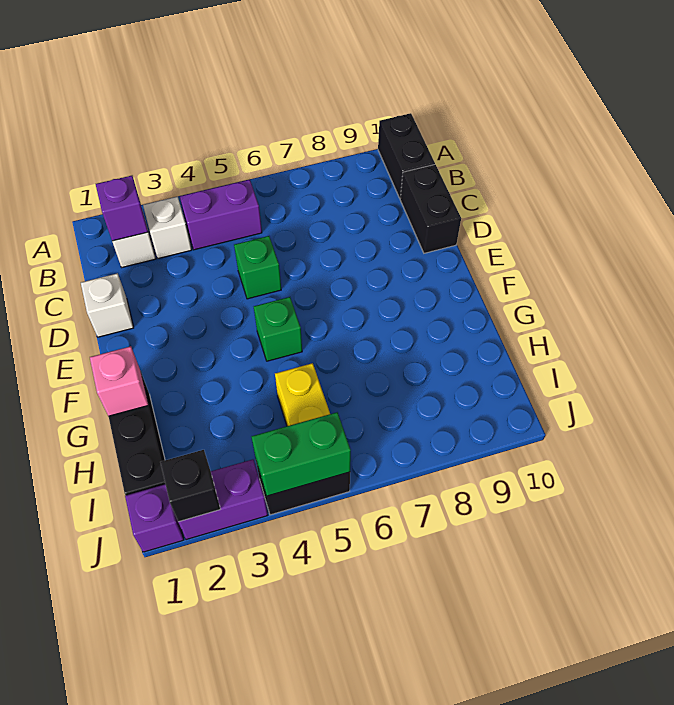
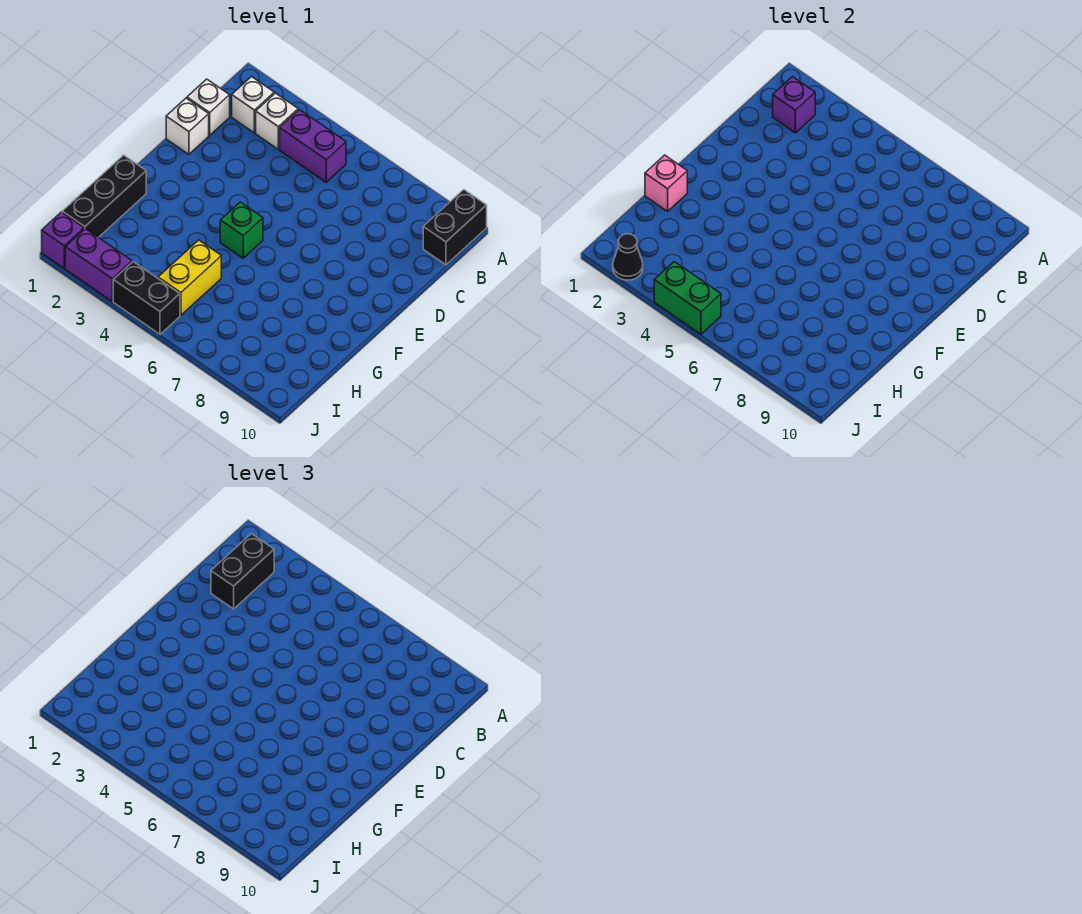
none -> white brick C1 level 1
black brick C10:D10 level 1 -> black brick B2:C2 level 3
green brick D5 level 1 -> none
black brick J2 level 2 -> black cone J2 level 2

